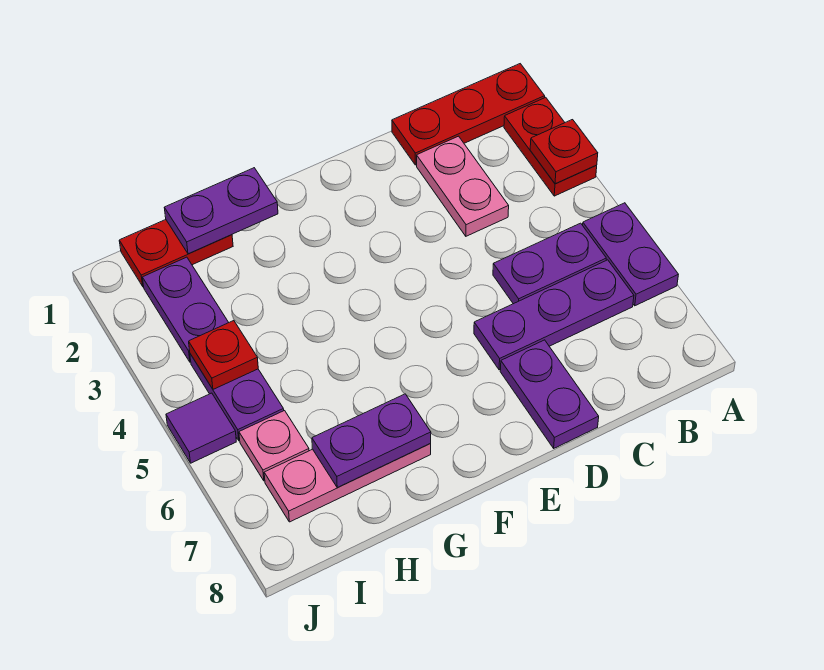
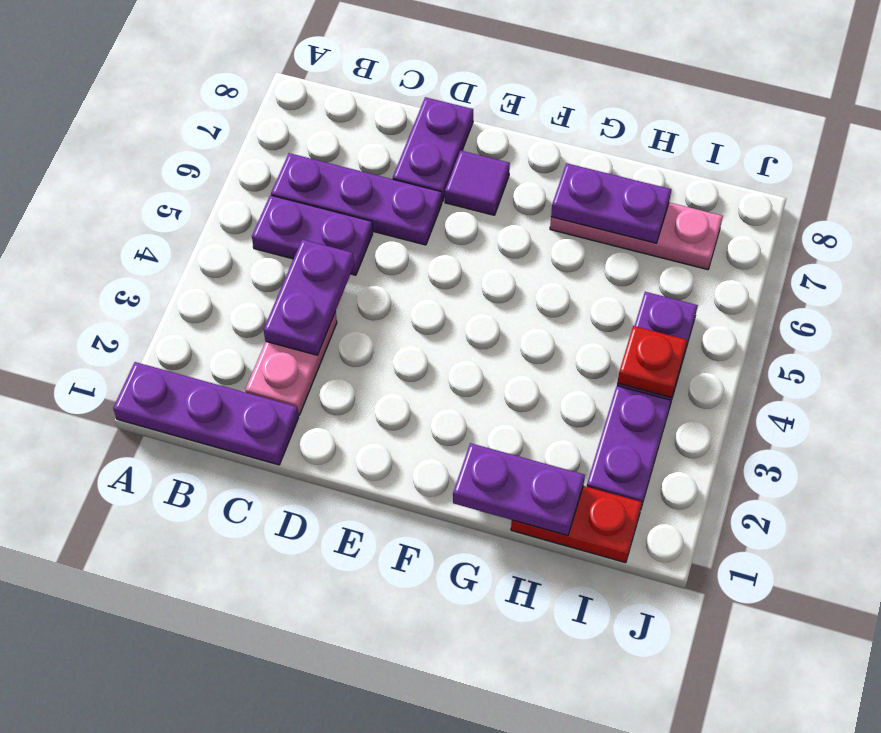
red plate A1:C1 level 1 -> purple plate A1:C1 level 1
red plate A2:A3 level 1 -> none
red plate A3 level 2 -> none
purple plate A5:A6 level 1 -> purple plate C3:C4 level 2
pink plate I6 level 1 -> none
purple tile J5 level 1 -> purple tile E7 level 1

